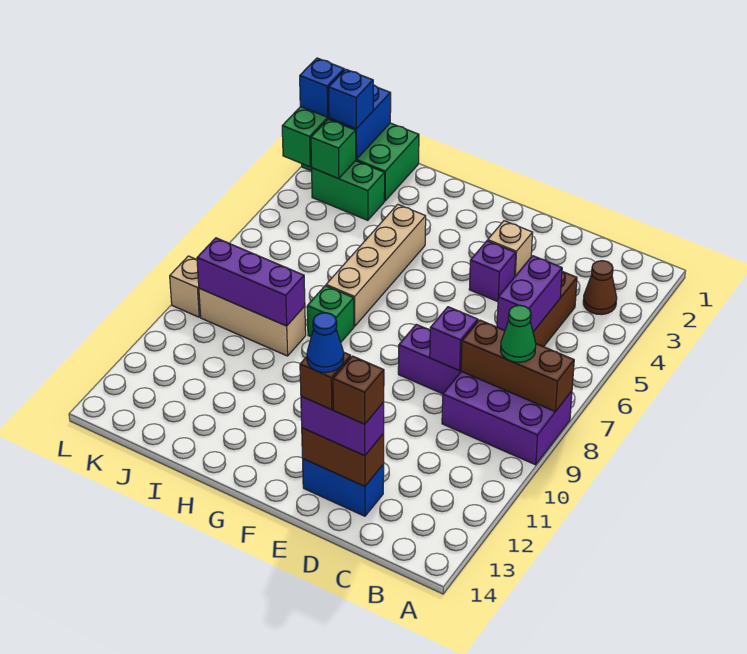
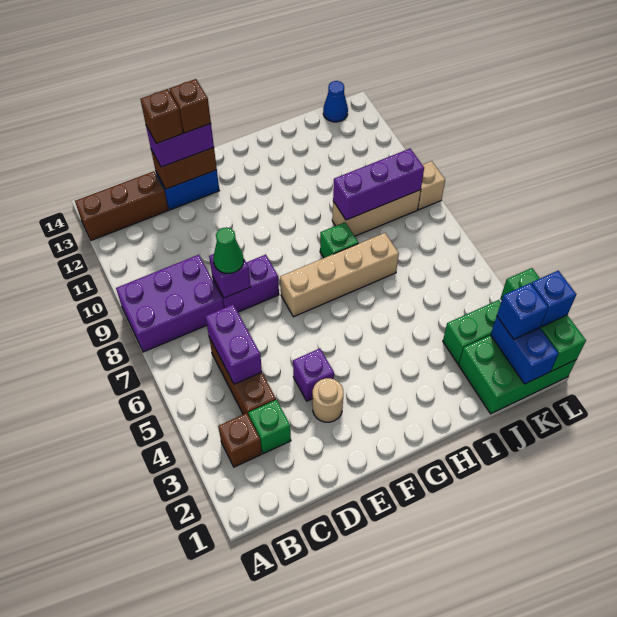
brown brick A8:C8 level 2 -> brown brick A13:C13 level 1
brown cone B3 level 1 -> brown brick B3 level 1
green cone B8 level 3 -> green cone D8 level 3
tan brick E3 level 1 -> tan round brick E3 level 1
blue cone E13 level 5 -> blue cone K14 level 1
tan brick H4:H7 level 1 -> tan brick F7:I7 level 1
green brick K3 level 2 -> green brick C3 level 1

